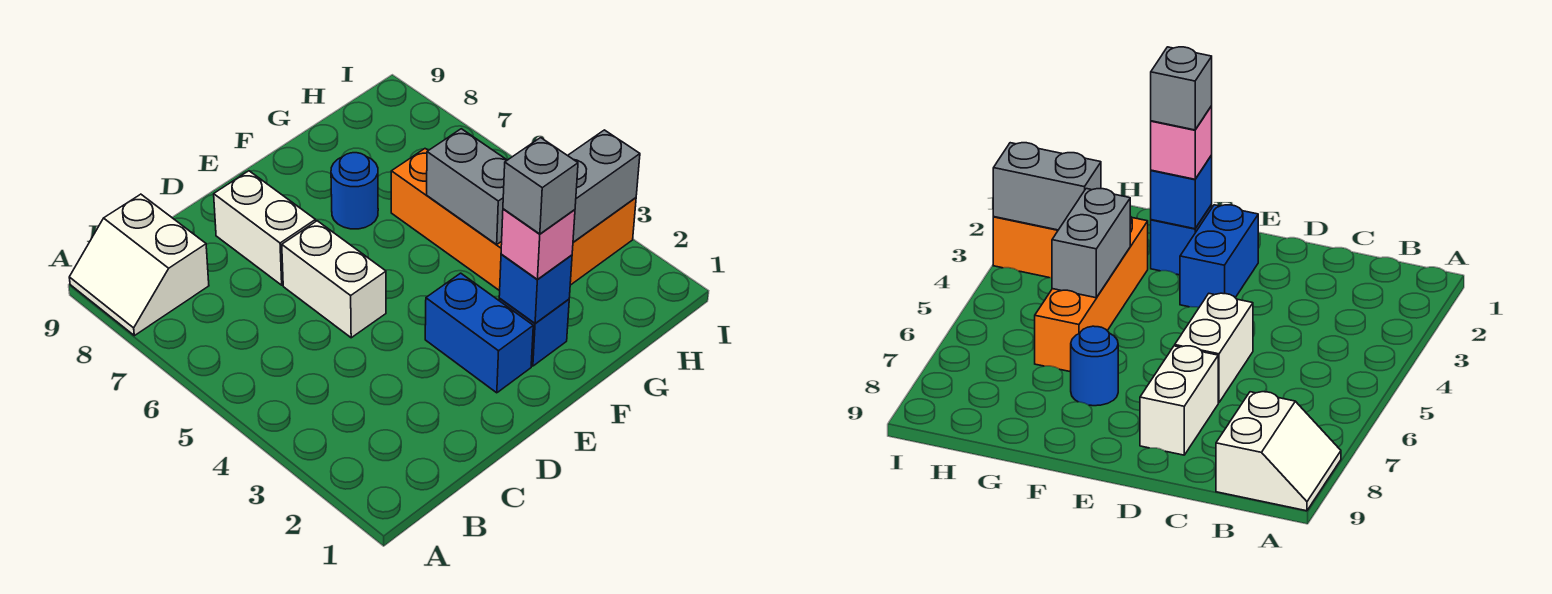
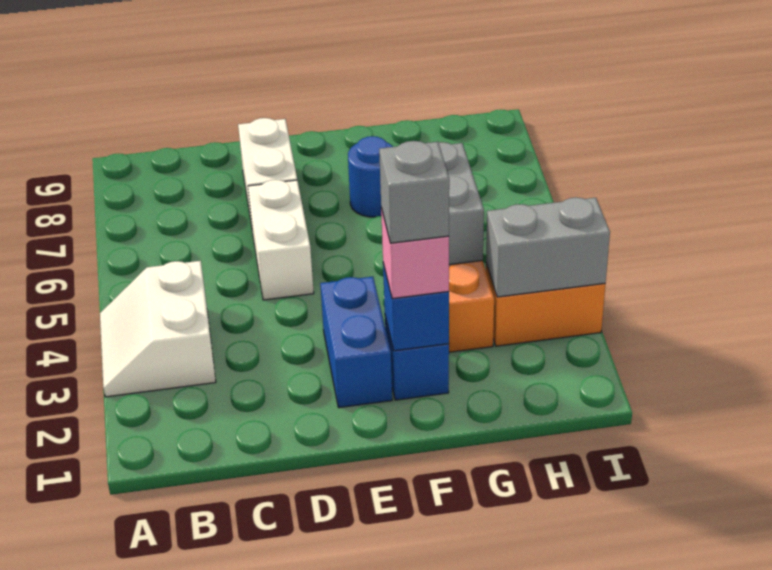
white slope A8:B9 level 1 top B -> white slope A3:B4 level 1 top B

